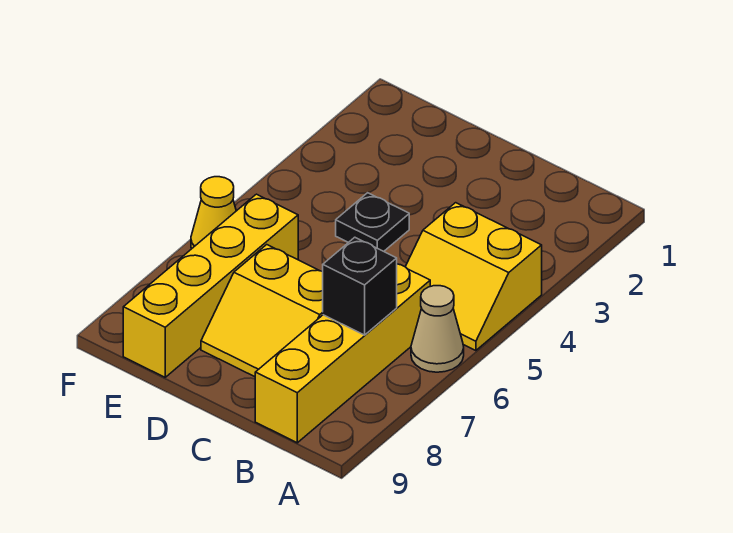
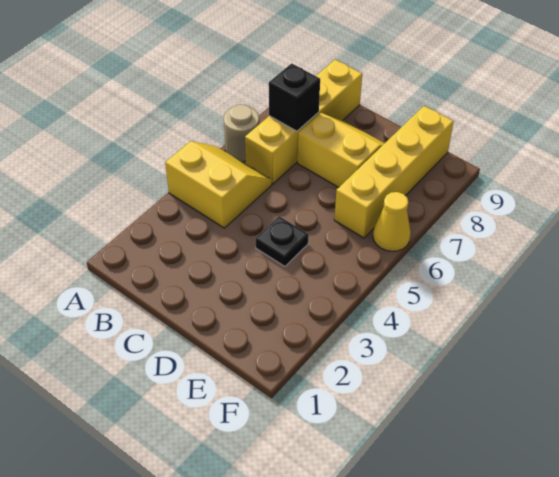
tan cone A6 level 1 -> tan round brick A6 level 1

